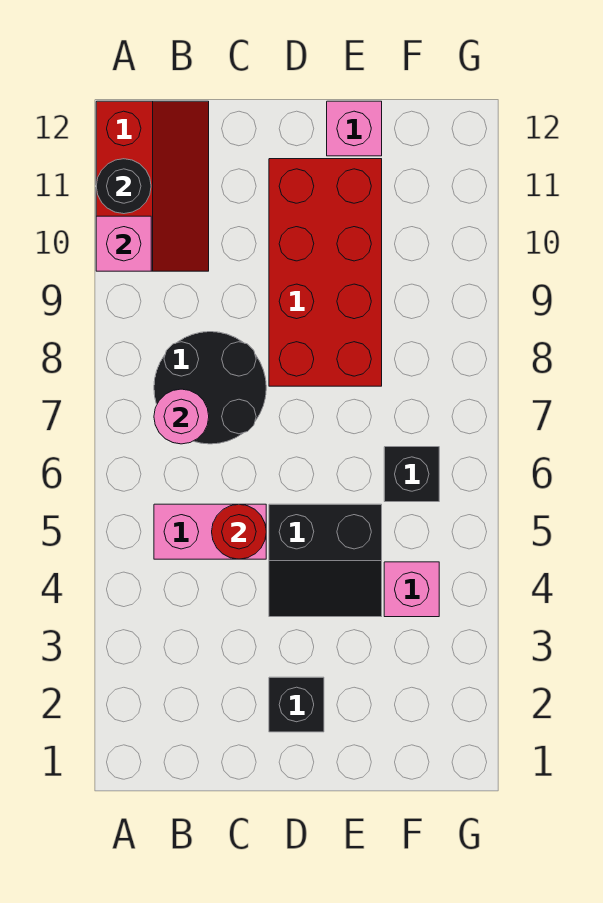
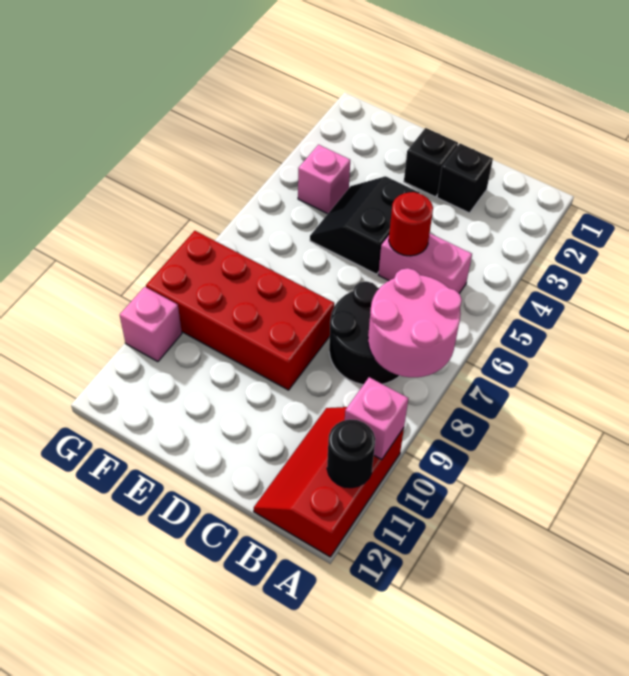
pink round brick B7 level 2 -> pink round brick A7:B8 level 2
black slope D4:E5 level 1 top 5 -> black slope D4:E5 level 1 top D
red brick D8:E11 level 1 -> red brick D8:G9 level 1
pink brick E12 level 1 -> pink brick G10 level 1
black brick F6 level 1 -> black brick C2 level 1

